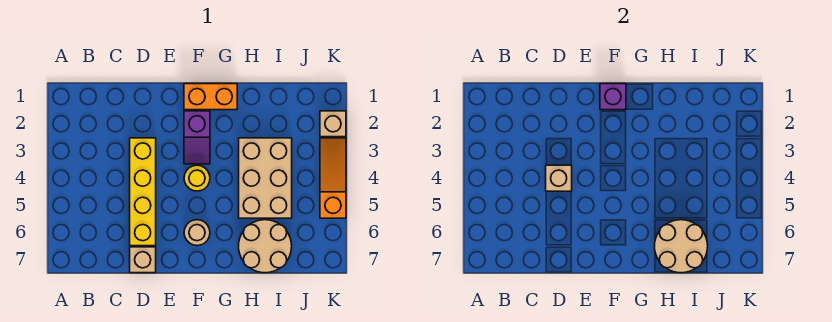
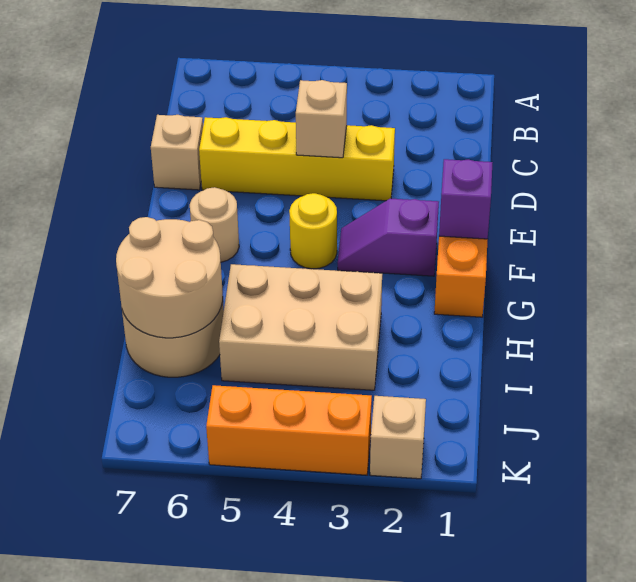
orange slope K3:K5 level 1 top 5 -> orange brick K3:K5 level 1

